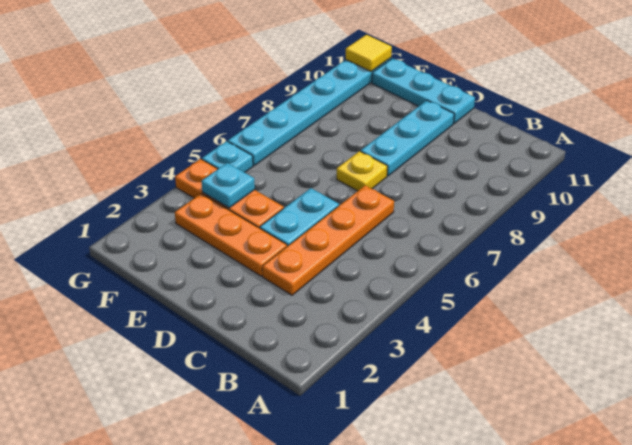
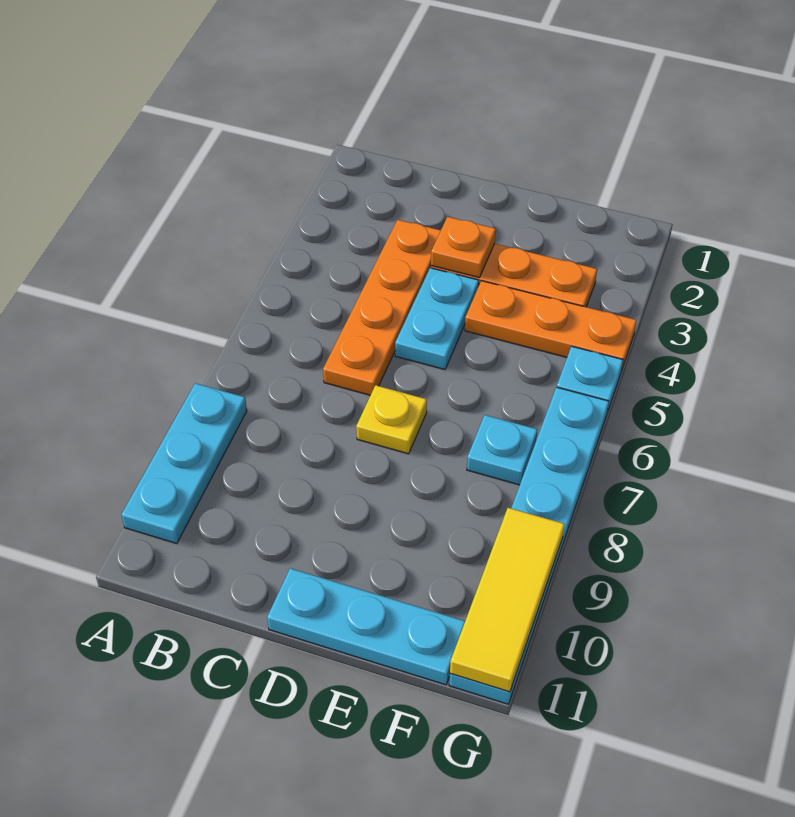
none -> orange plate D3 level 2
cyan plate D8:D10 level 1 -> cyan plate A8:A10 level 1
cyan plate F4 level 2 -> cyan plate F7 level 1
yellow tile G11 level 2 -> yellow tile G9:G11 level 2

